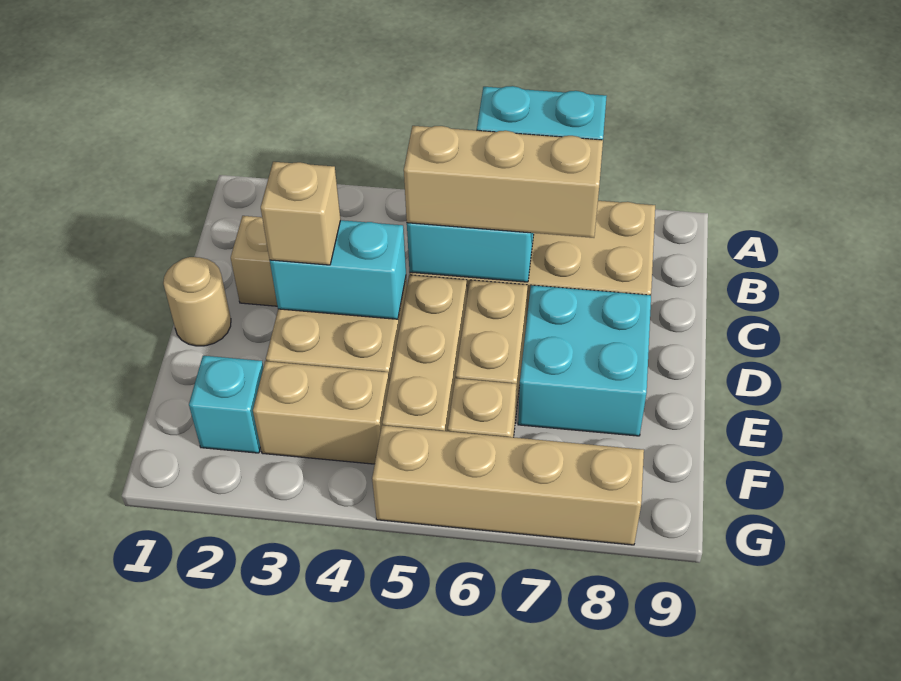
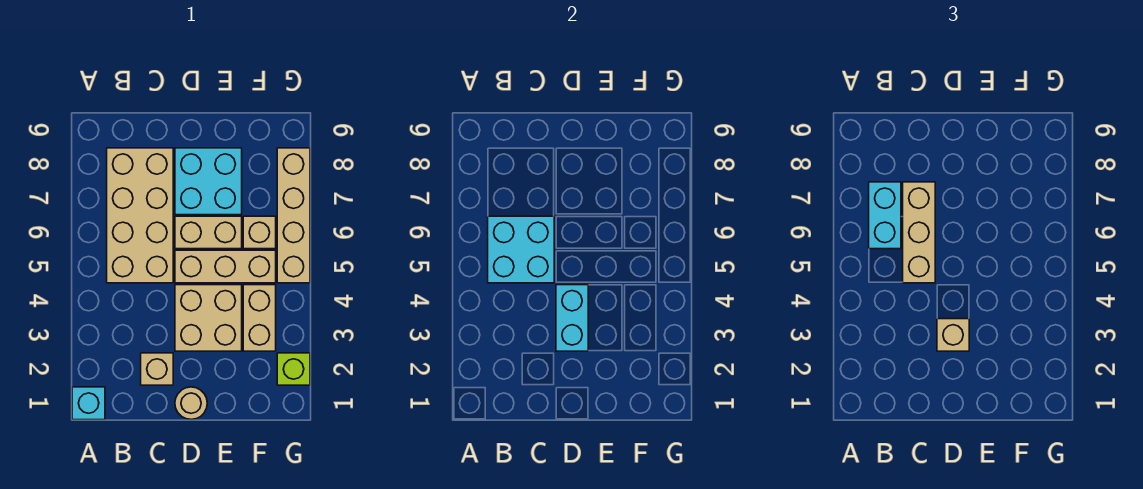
cyan brick F2 level 1 -> cyan brick A1 level 1
none -> lime brick G2 level 1

